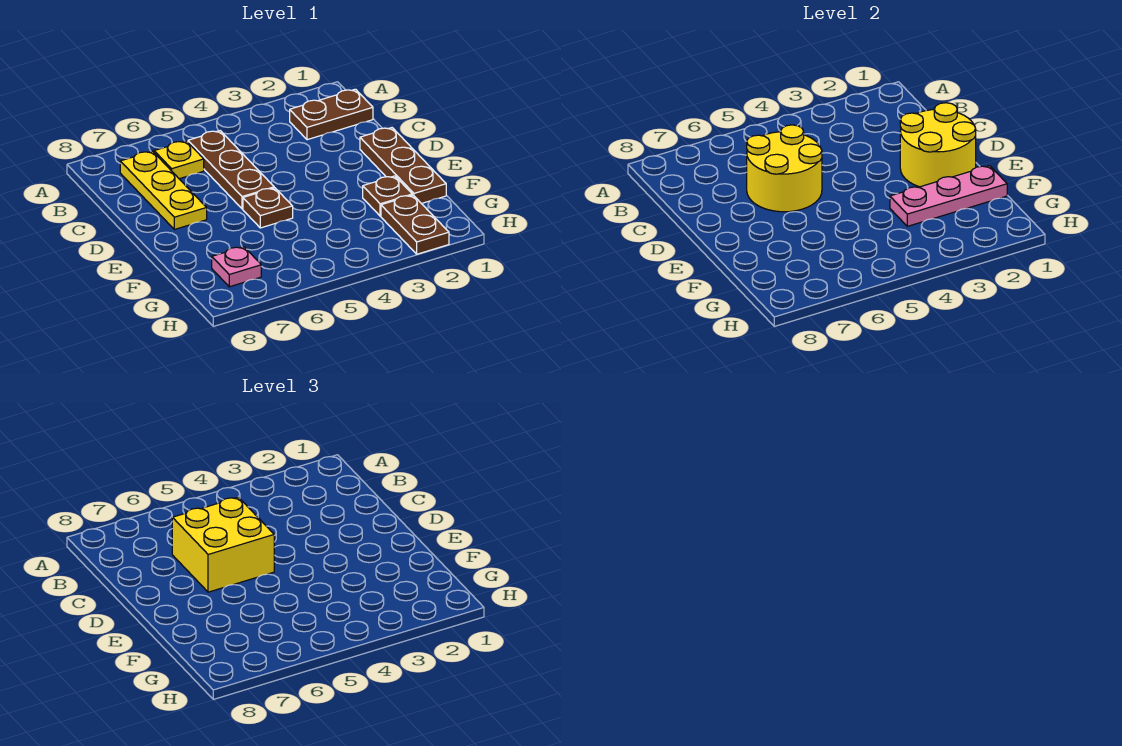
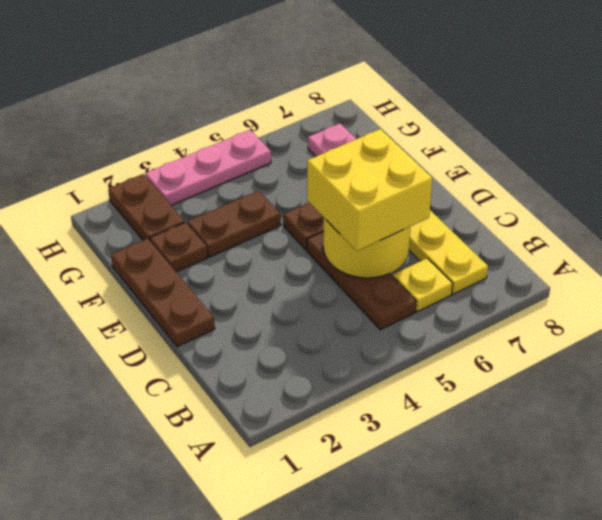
brown plate B1:B2 level 1 -> brown plate F3:F4 level 1
yellow round brick D1:E2 level 2 -> none
pink plate F1:F3 level 2 -> pink plate H3:H5 level 1

